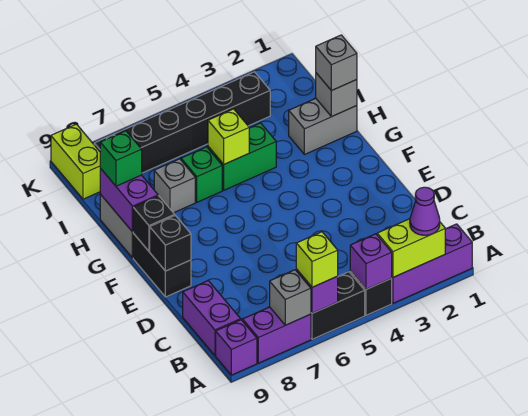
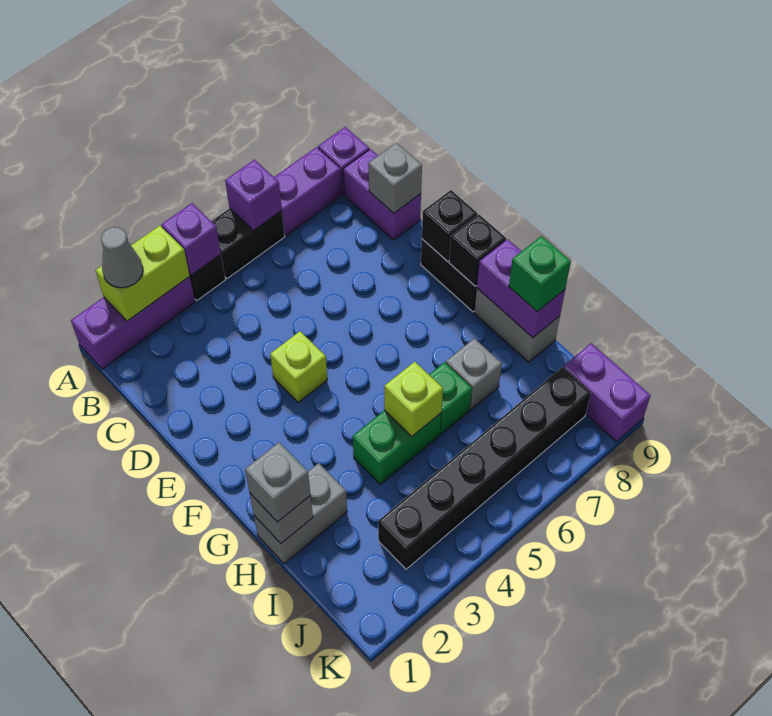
purple cone A2 level 3 -> grey cone A2 level 3
lime brick A6 level 3 -> lime brick E4 level 1
grey brick A7 level 2 -> grey brick C9 level 2
lime brick J9:K9 level 1 -> purple brick J9:K9 level 1

